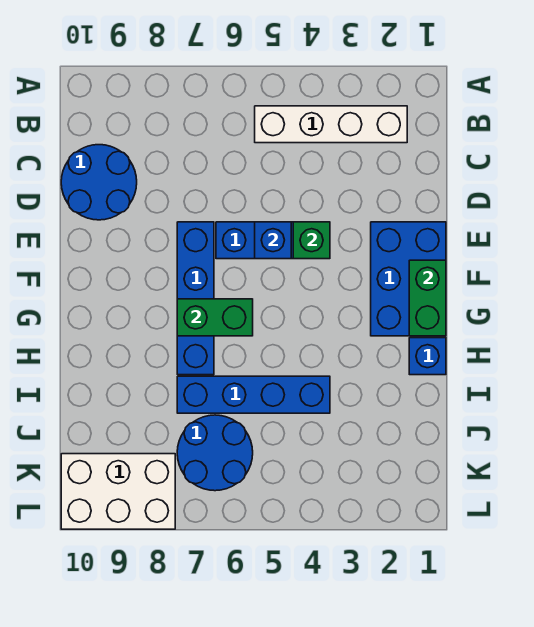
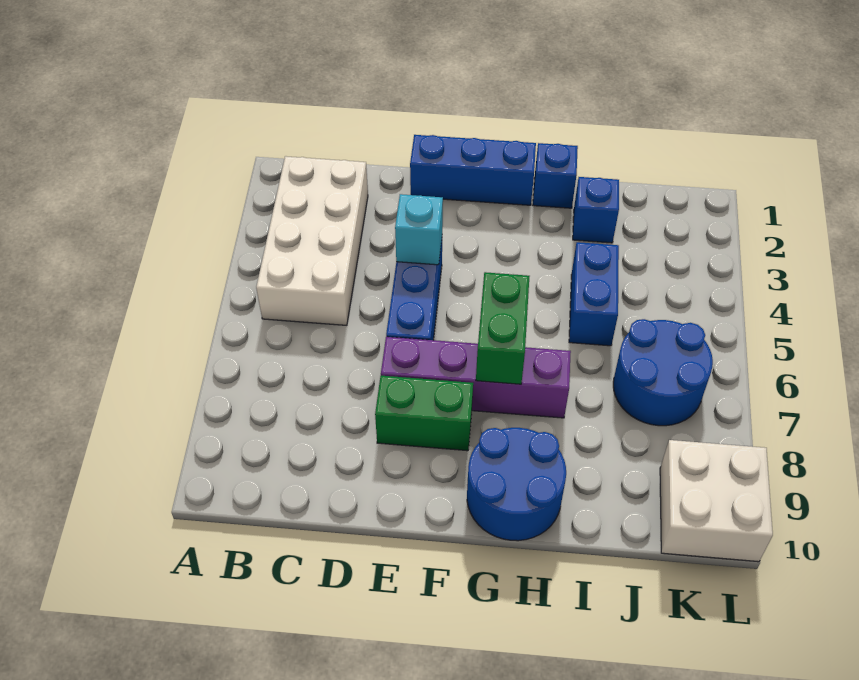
white brick B2:B5 level 1 -> white brick B2:C5 level 1
blue round brick C9:D10 level 1 -> blue round brick G9:H10 level 1
blue brick E1:G2 level 1 -> blue brick E1:G1 level 1
green brick E4 level 2 -> cyan brick E4 level 2
blue brick E5 level 2 -> blue brick I2 level 1
blue brick E7:H7 level 1 -> purple brick E7:H7 level 1
green brick F1:G1 level 2 -> green brick E8:F8 level 1
blue brick I4:I7 level 1 -> blue brick I4:I5 level 1
white brick K8:L10 level 1 -> white brick K9:L10 level 1

